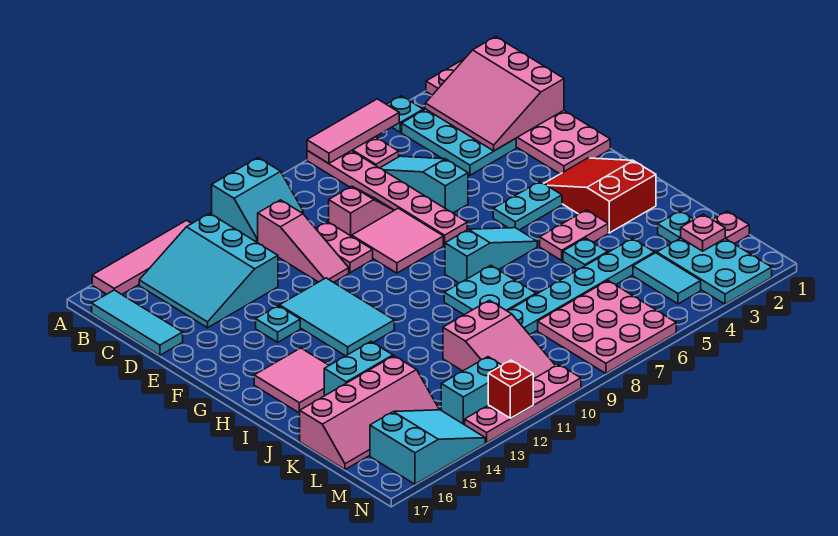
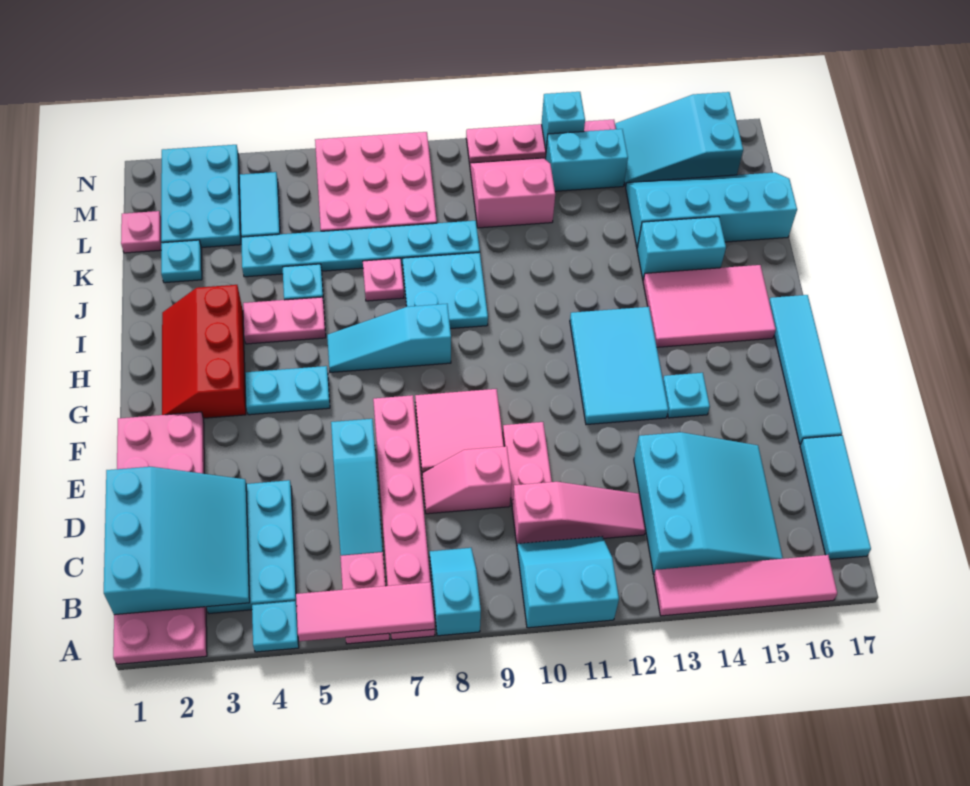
none -> cyan slope A8:B8 level 1 top A
pink slope B1:D3 level 2 top 1 -> cyan slope B1:D3 level 2 top 1
pink slope C11:E11 level 1 top C -> pink slope C10:C12 level 1 top 10
none -> cyan tile E17:H17 level 1
red slope G2:I3 level 1 top I -> red slope G2:I3 level 1 top 3
pink tile H15:I16 level 1 -> pink tile H14:I16 level 1
pink slope K10:M11 level 1 top K -> pink slope L10:M11 level 1 top L
pink slope K14:L17 level 1 top K -> cyan slope K14:L17 level 1 top K
pink plate L2 level 2 -> pink plate J7 level 1
red brick N12 level 2 -> cyan brick N12 level 2

